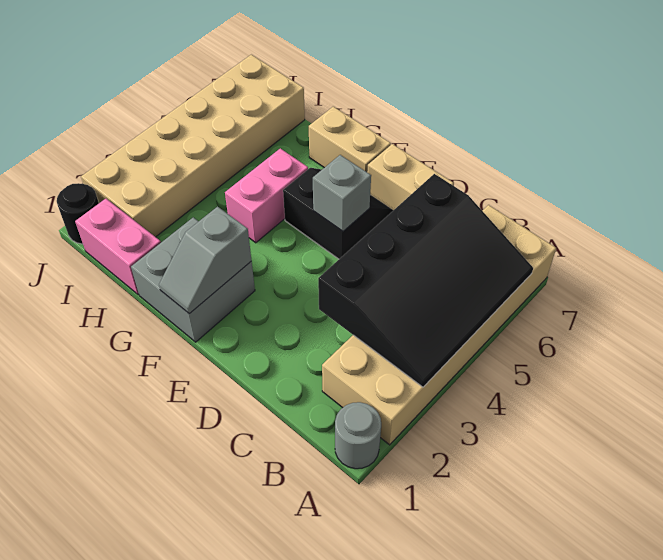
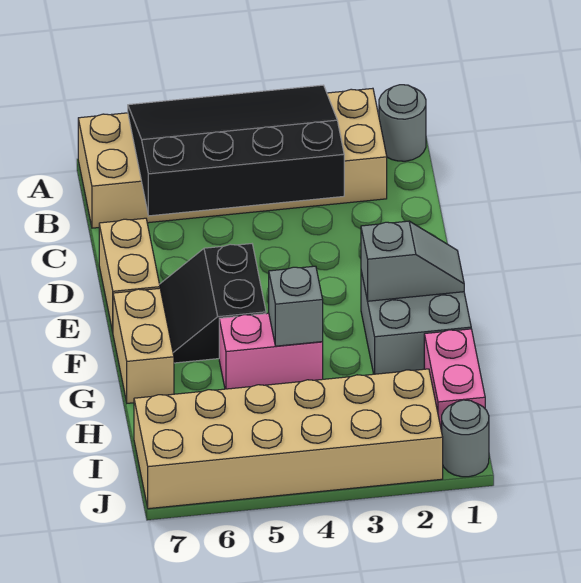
grey brick E5 level 2 -> grey brick G4 level 2
black round brick J1 level 1 -> grey round brick J1 level 1

